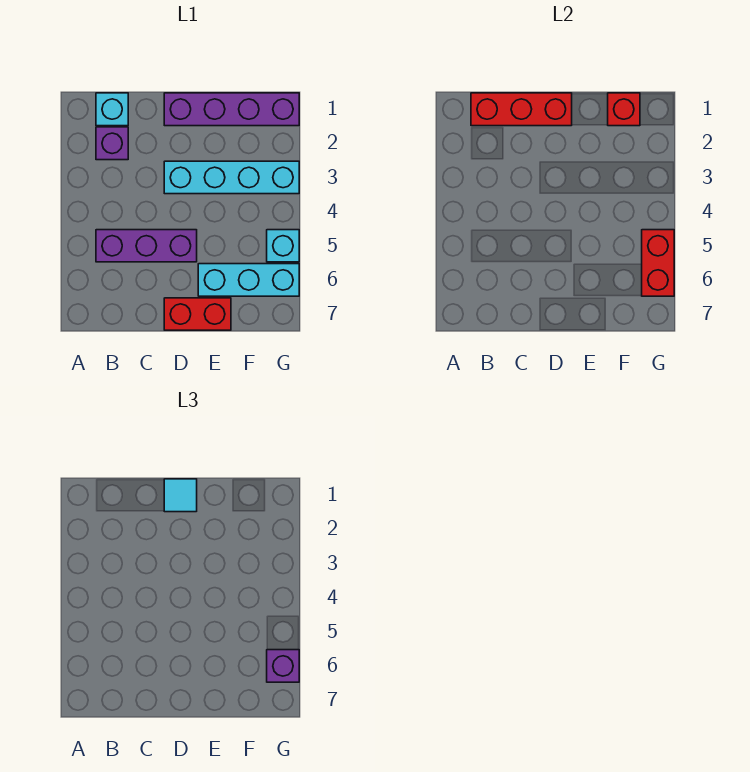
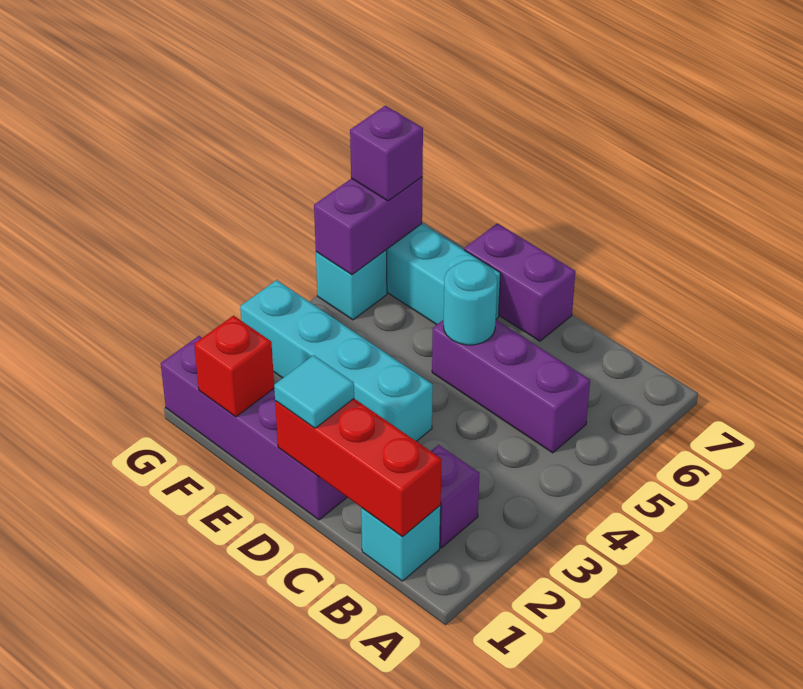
none -> cyan round brick D5 level 2
red brick D7:E7 level 1 -> purple brick D7:E7 level 1
red brick G5:G6 level 2 -> purple brick G5:G6 level 2

